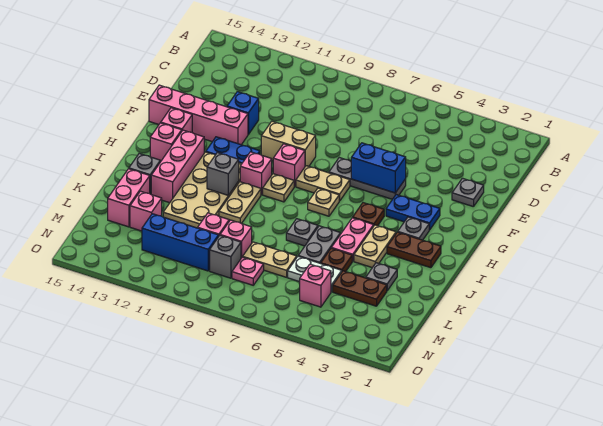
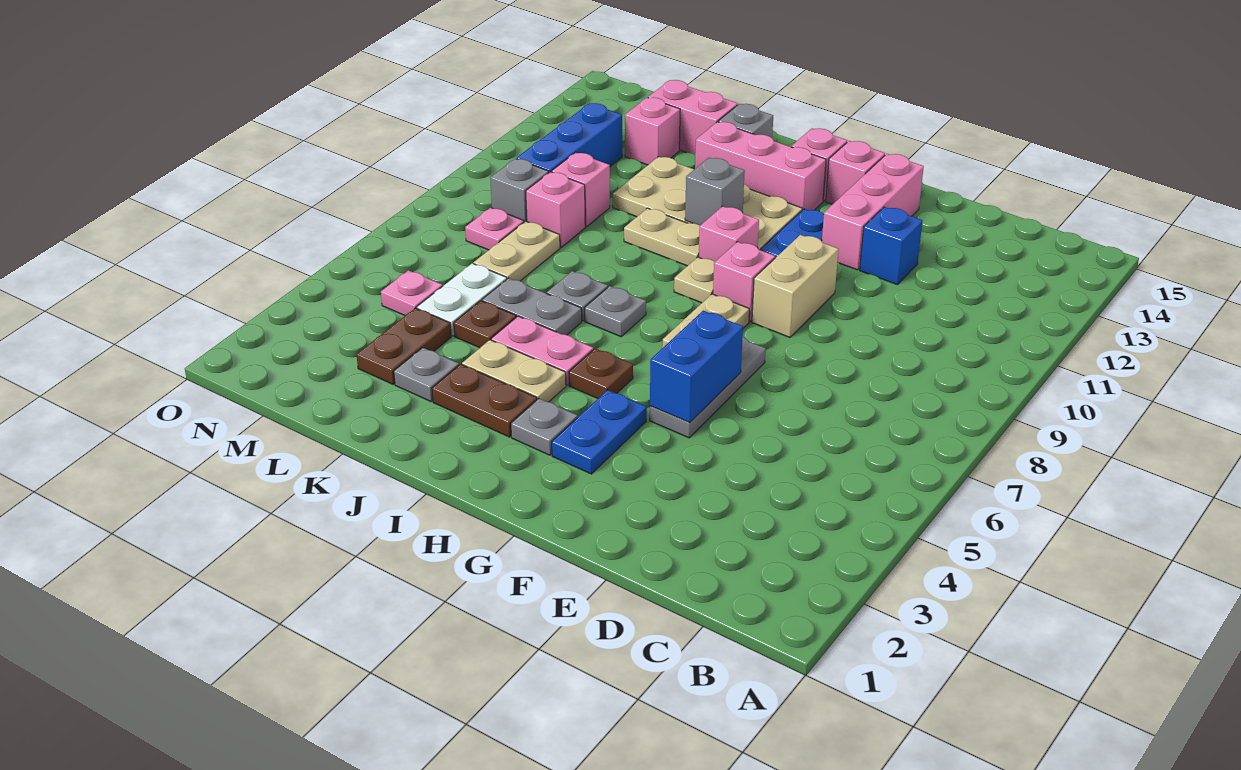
grey plate E2 level 1 -> grey plate I7 level 1
pink brick F12:F15 level 1 -> pink brick F12:F14 level 1
tan plate H7 level 1 -> none
brown plate I2:I3 level 1 -> brown plate I3:J3 level 1
pink brick M5 level 1 -> pink plate M5 level 1

